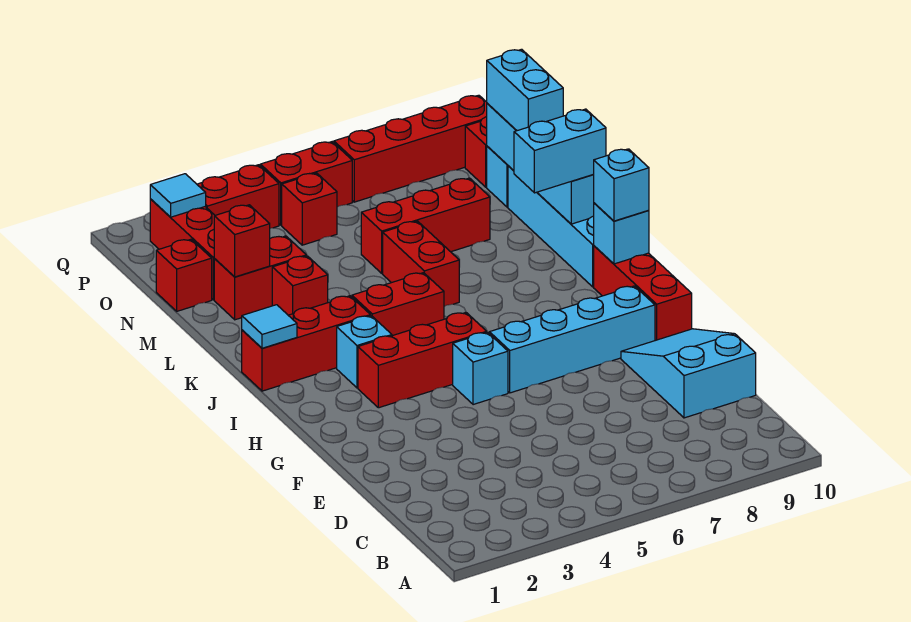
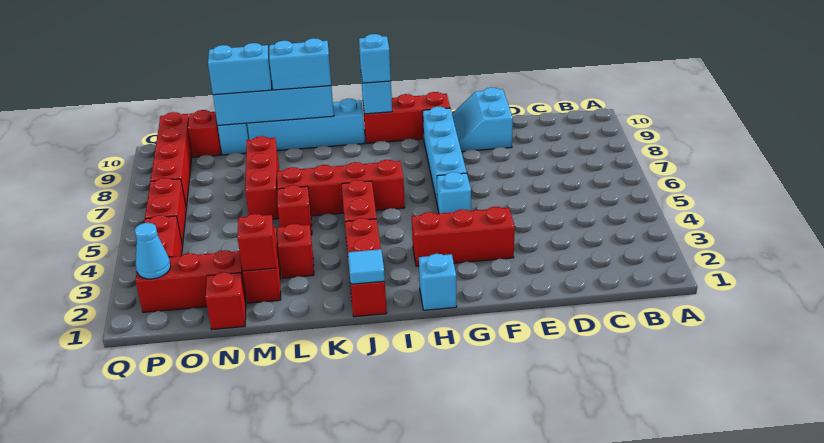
cyan slope D9:F10 level 1 top D -> cyan slope E9:F10 level 1 top E
red brick H3:H5 level 1 -> red brick F3:H3 level 1
cyan brick I3 level 1 -> cyan brick H1 level 1
red brick K6:L6 level 1 -> red brick I6:L6 level 1
cyan brick K9:K10 level 3 -> cyan brick K10:L10 level 3
red brick O5 level 1 -> red brick L5 level 1
cyan tile P2 level 2 -> cyan cone P2 level 2

